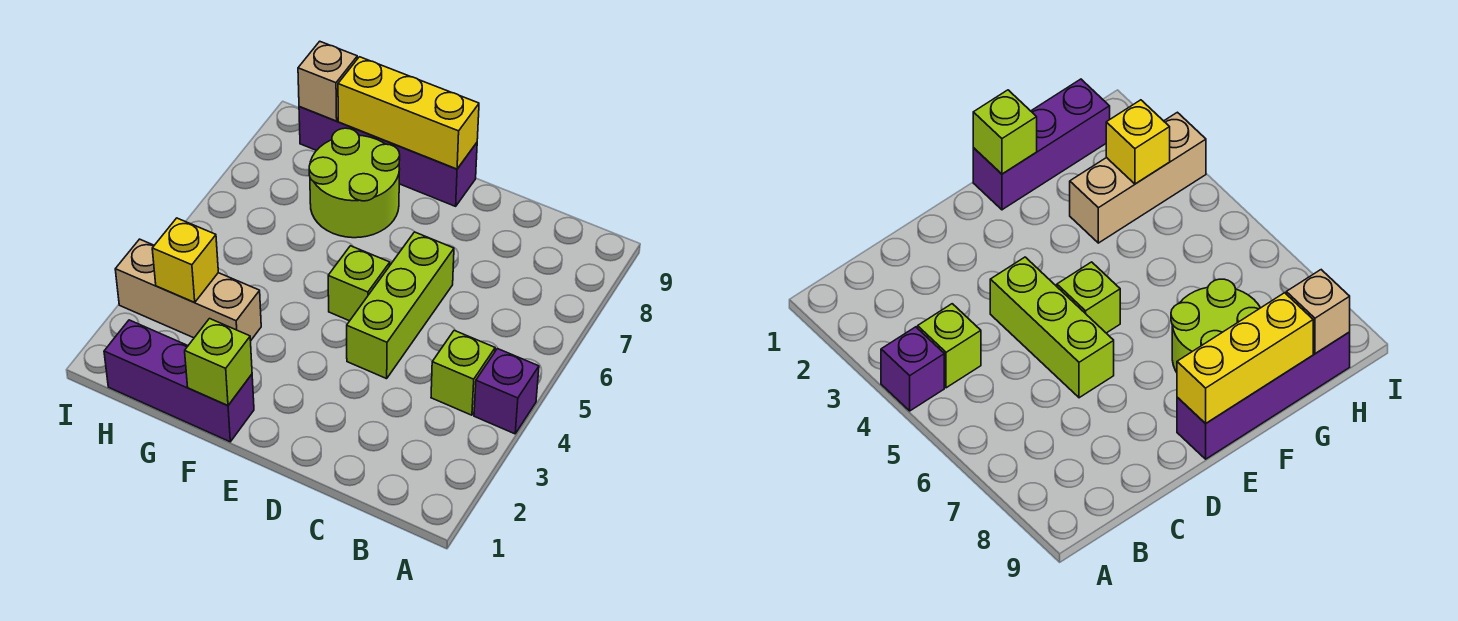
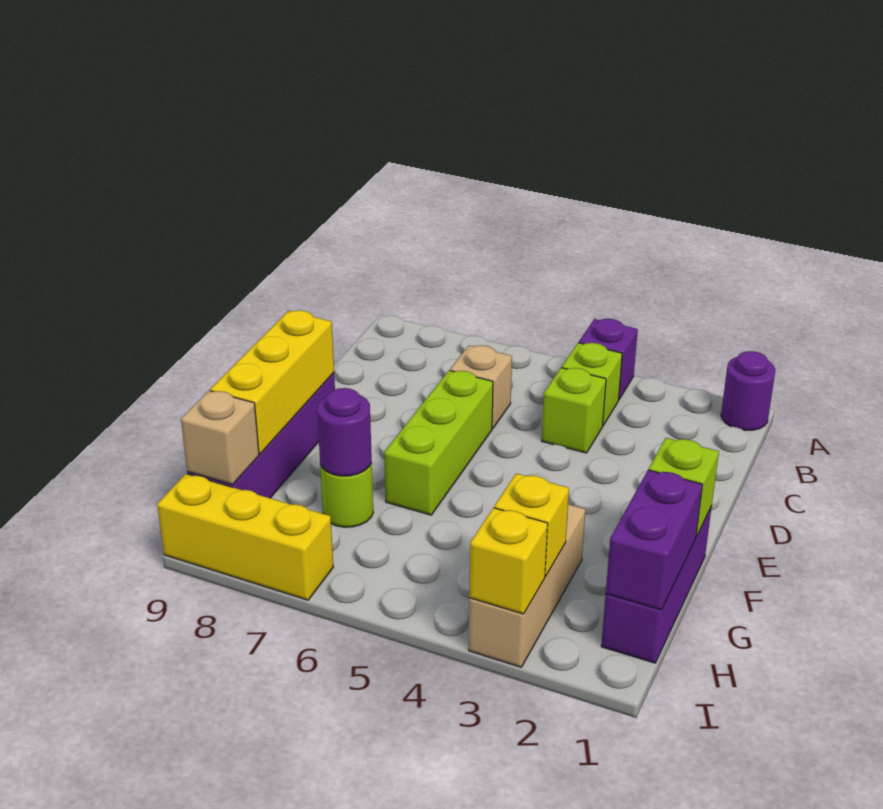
none -> purple round brick A1 level 1
none -> tan brick C6 level 1
lime brick D4:D6 level 1 -> lime brick D6:F6 level 1
lime brick E5 level 1 -> lime brick C4 level 1
lime round brick F7:G8 level 1 -> lime round brick G7 level 1
none -> purple brick G1:H1 level 2
none -> purple round brick G7 level 2
none -> yellow brick I3 level 2
none -> yellow brick I7:I9 level 1

